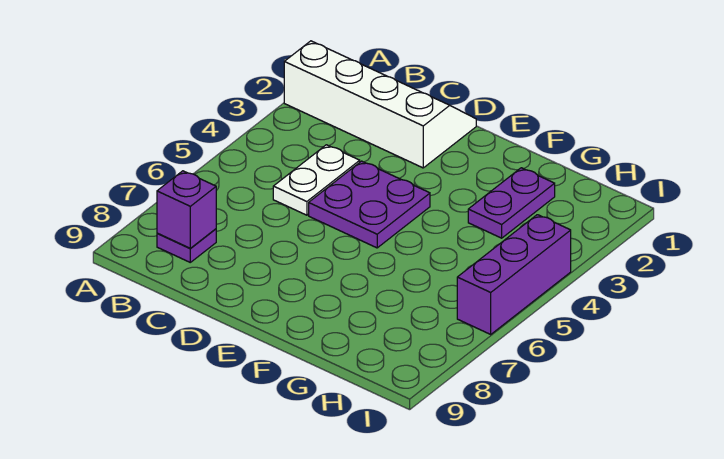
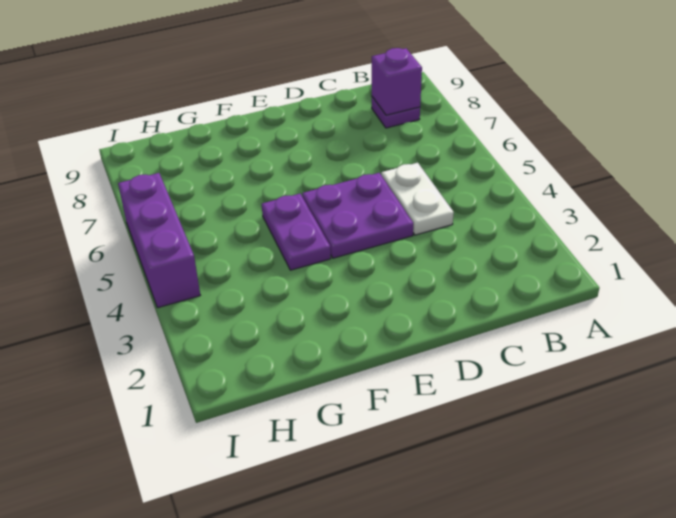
white slope A1:D2 level 1 top 2 -> none
purple plate G2:G3 level 1 -> purple plate F4:F5 level 1

